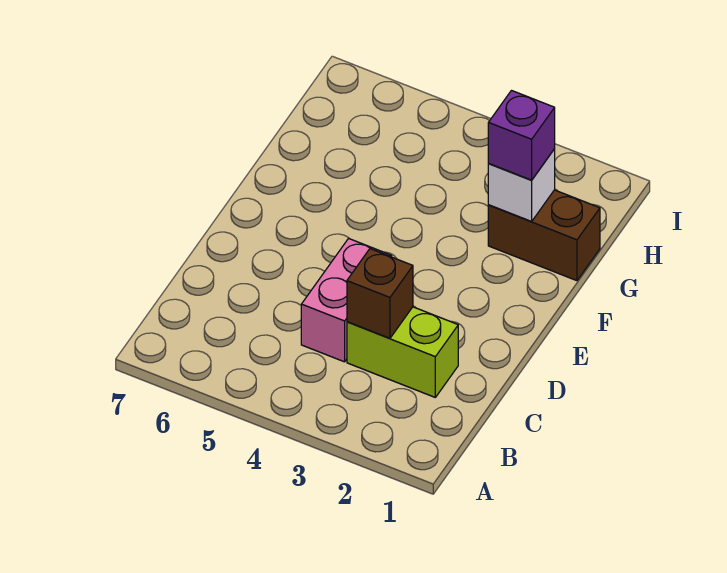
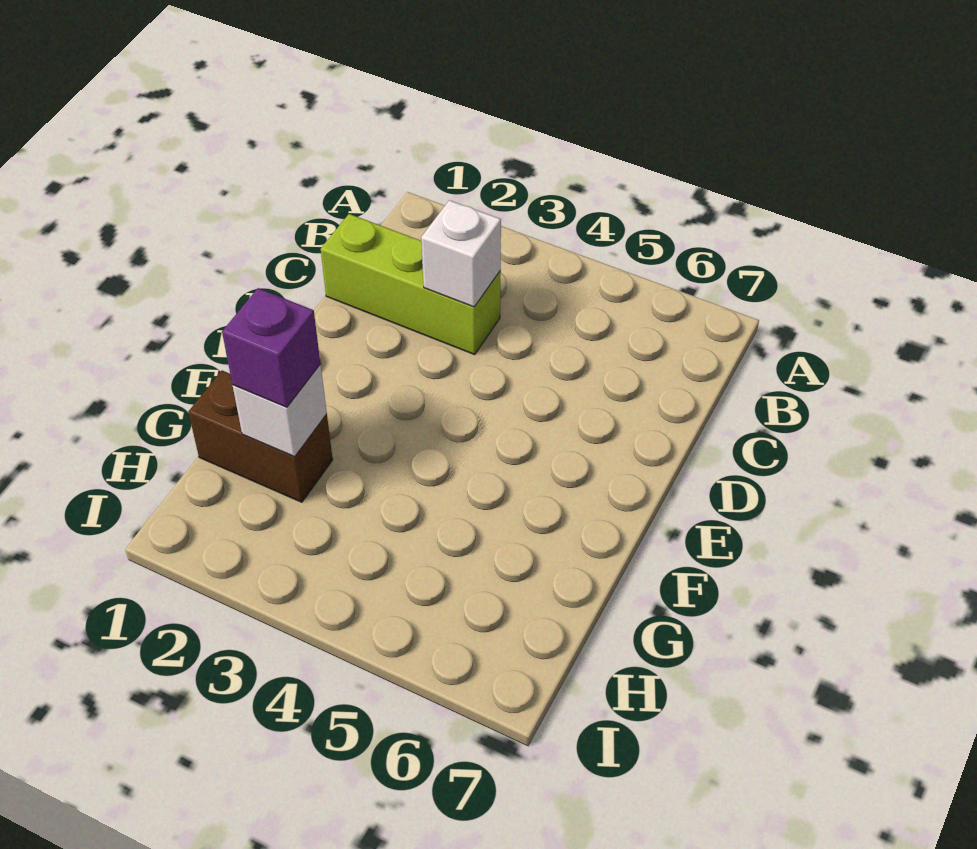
lime brick C2:C3 level 1 -> lime brick C1:C3 level 1
brown brick C3 level 2 -> white brick C3 level 2
pink brick C4:D4 level 1 -> none

